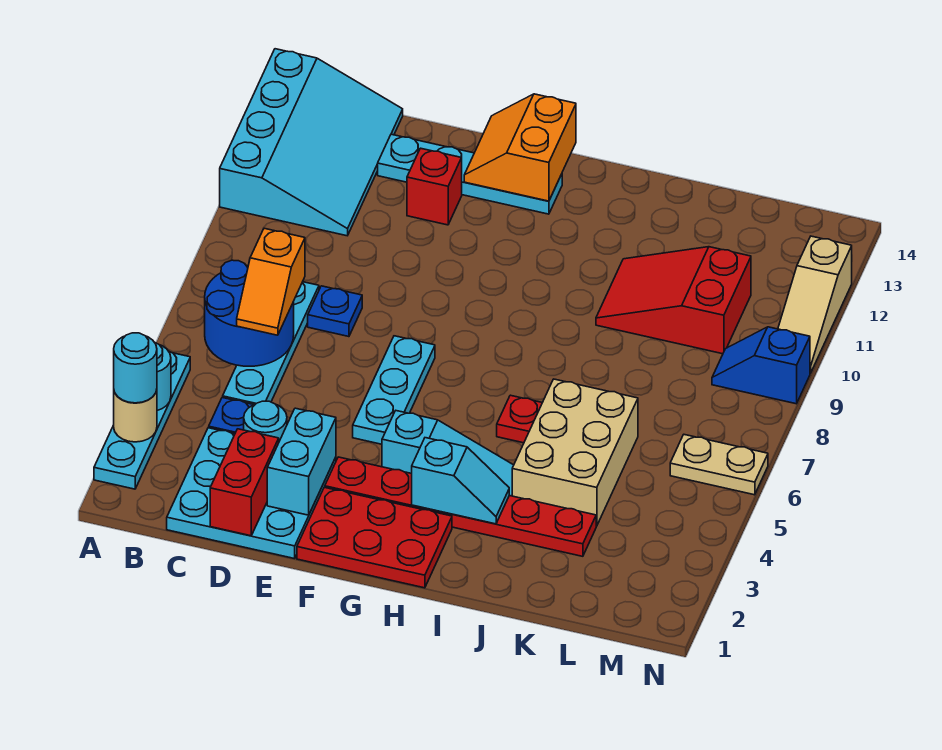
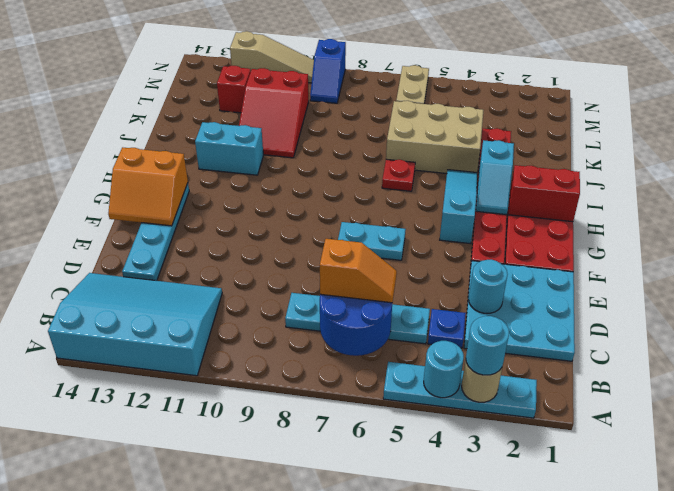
red brick D1:D2 level 2 -> red brick H1:H2 level 2
blue plate D8 level 1 -> none
cyan brick E2:E3 level 2 -> cyan brick I11:I12 level 1
red brick E12 level 1 -> red brick L12 level 1
cyan plate F5:F7 level 1 -> cyan plate F6:F7 level 1
cyan slope H3:I3 level 2 top H -> cyan slope H3:I3 level 2 top I

